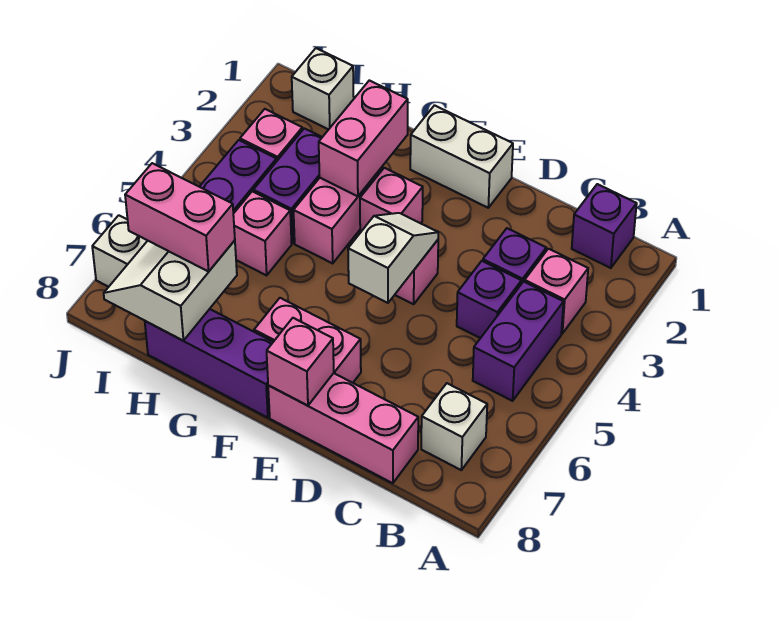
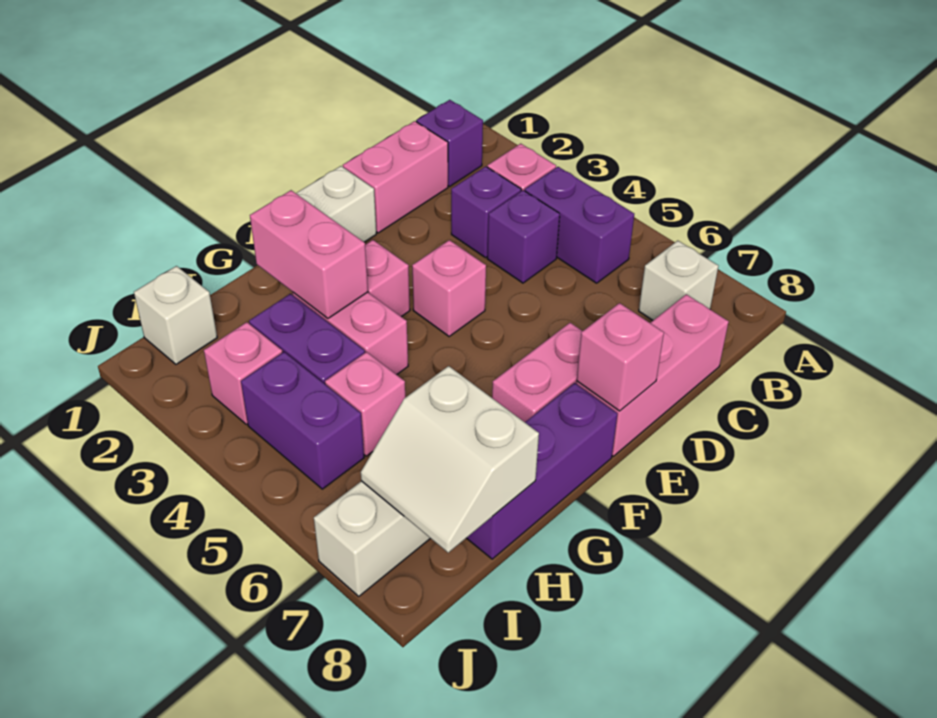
white slope E4:E5 level 2 top 5 -> none
pink brick H7:I7 level 3 -> pink brick C1:D1 level 1

